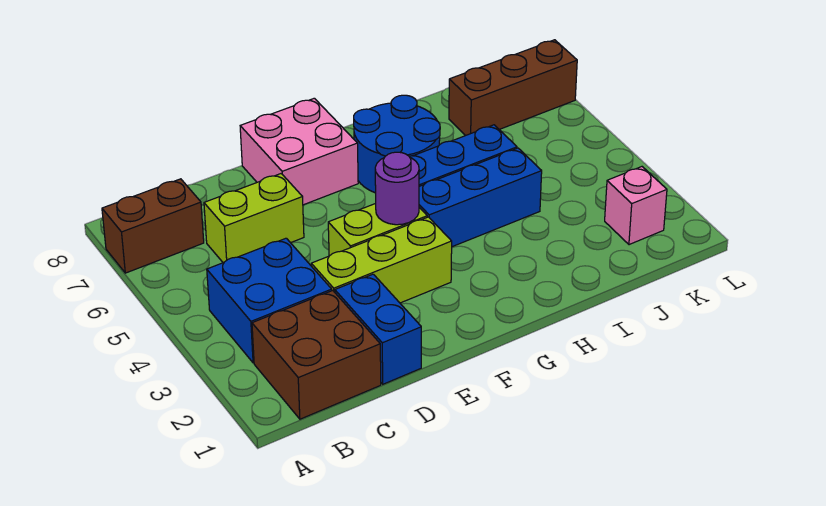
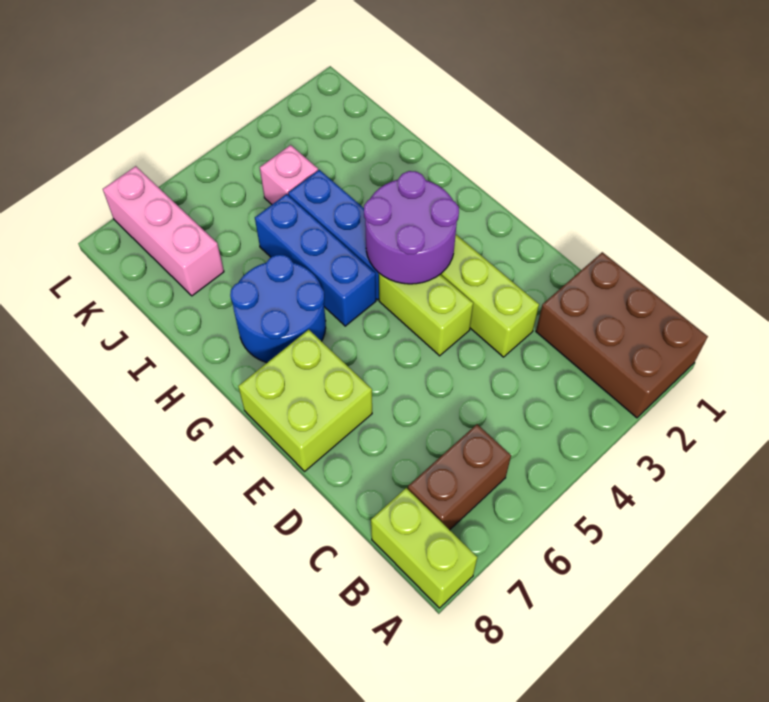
brown brick A7:B7 level 1 -> brown brick B6:B7 level 1
brown brick B1:C2 level 1 -> brown brick A1:C2 level 1
blue brick B3:C4 level 1 -> none
lime brick C6:D6 level 1 -> lime brick A8:B8 level 1
blue brick D1:D2 level 1 -> none
pink brick E7:F8 level 1 -> lime brick E7:F8 level 1
purple round brick F4 level 2 -> purple round brick F3:G4 level 2
brown brick J7:L7 level 1 -> pink brick J7:L7 level 1
pink brick K2 level 1 -> pink brick J4 level 1

